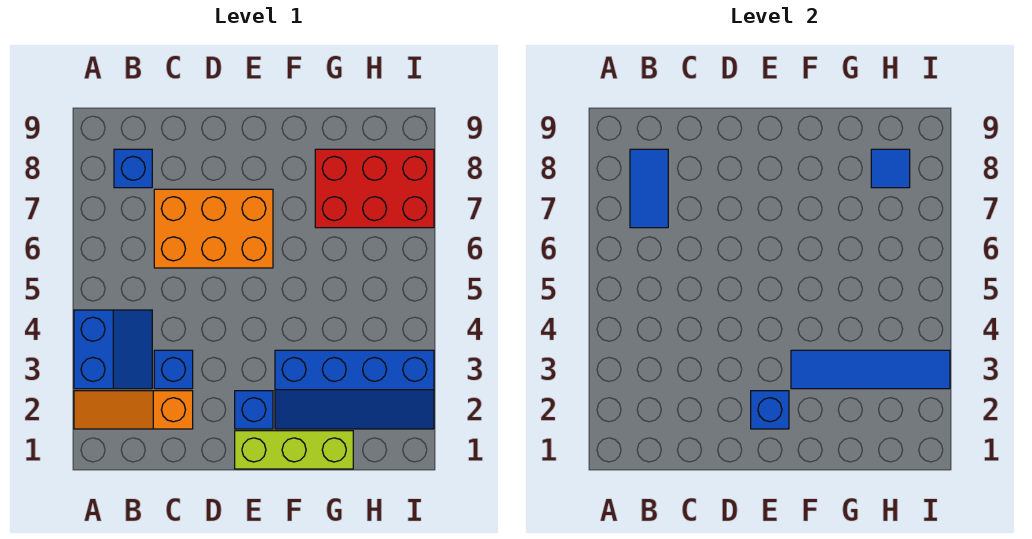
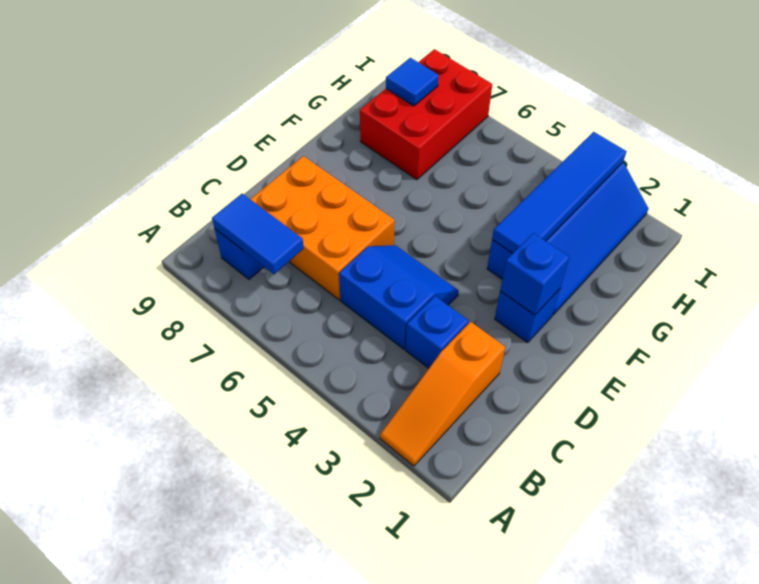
blue slope A3:B4 level 1 top A -> blue slope C4:D5 level 1 top C
orange brick C6:E7 level 1 -> orange brick C6:D8 level 1
lime brick E1:G1 level 1 -> none

